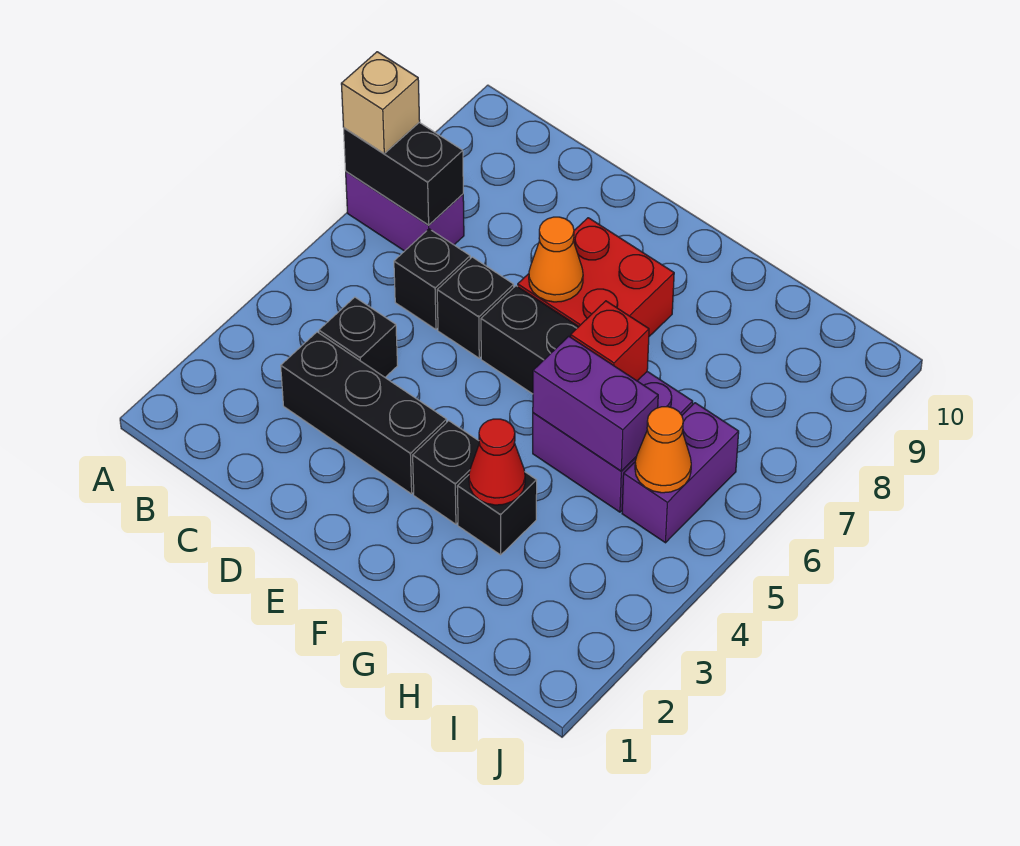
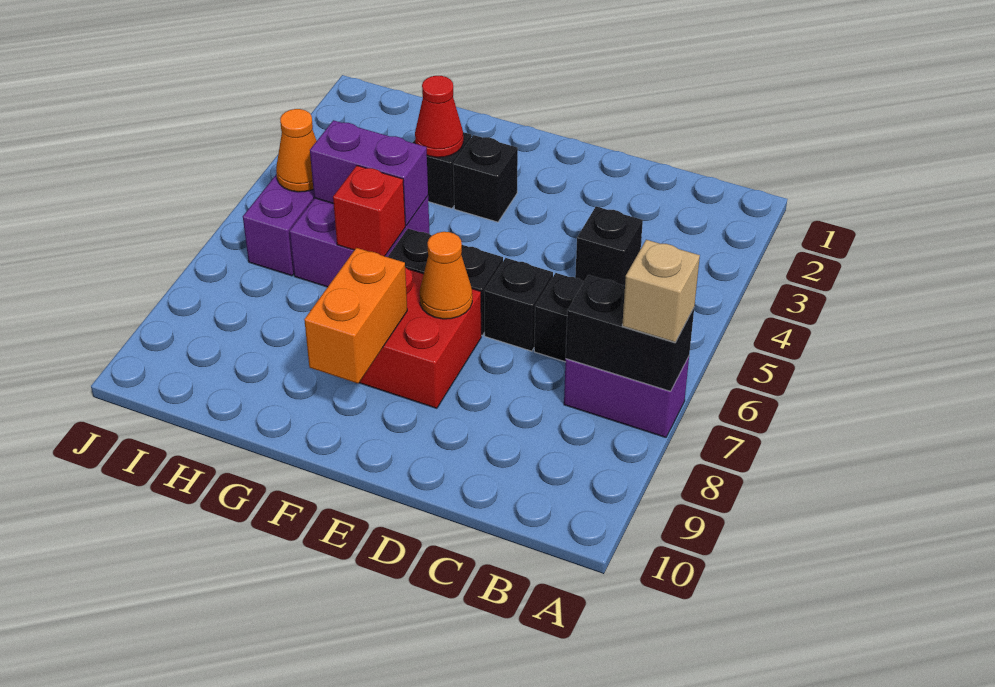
black brick C3:E3 level 1 -> none
none -> orange brick F8:F9 level 2

